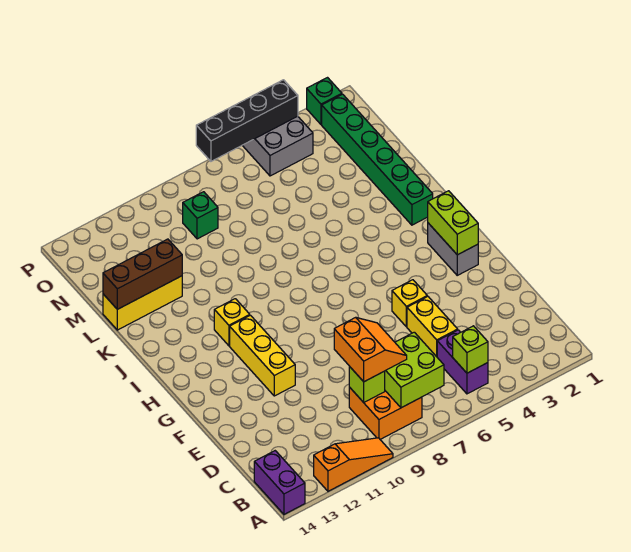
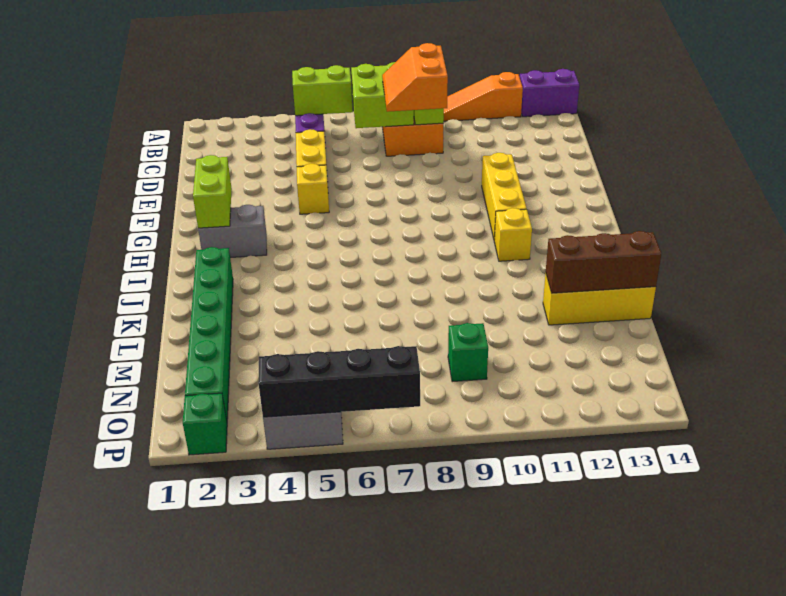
purple brick A14:B14 level 1 -> purple brick A13:A14 level 1
lime brick B5 level 2 -> lime brick B5:B6 level 2
grey brick G2:H2 level 1 -> grey brick H2:H3 level 1

